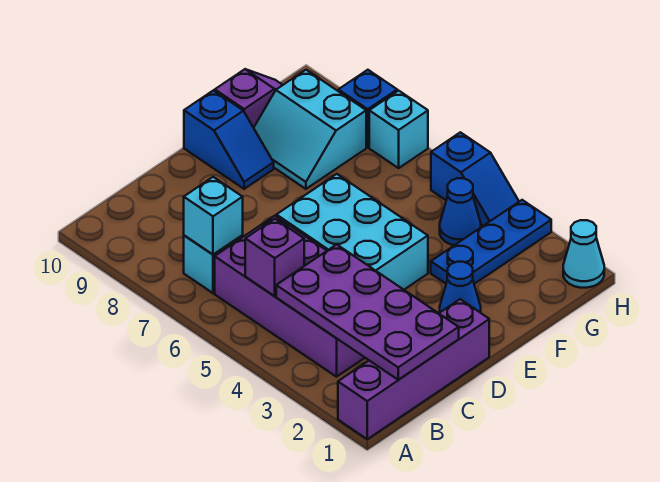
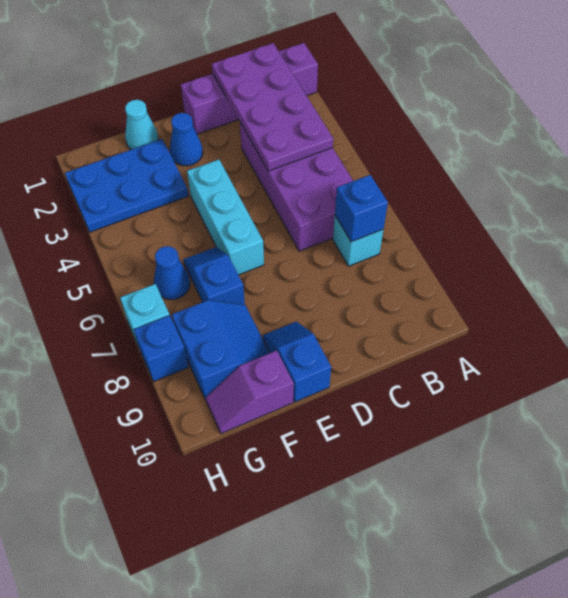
purple brick B5 level 2 -> none
cyan brick B7 level 2 -> blue brick B7 level 2
cyan brick D4:E6 level 1 -> cyan brick E4:E6 level 1
blue plate F3:H3 level 1 -> blue plate F2:H3 level 1
cyan slope F8:G9 level 1 top G -> blue slope F8:G9 level 1 top G
blue cone G4 level 1 -> blue cone G6 level 1
cyan cone H1 level 1 -> cyan cone F1 level 1
blue slope H4:H5 level 1 top 5 -> blue slope F6:F7 level 1 top 7

